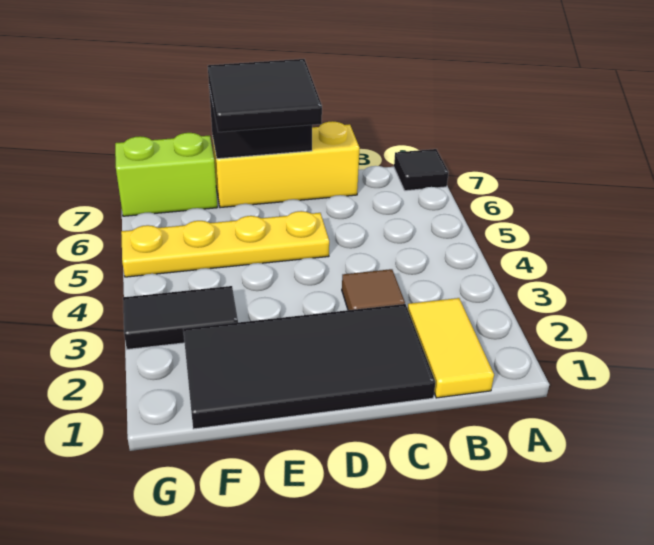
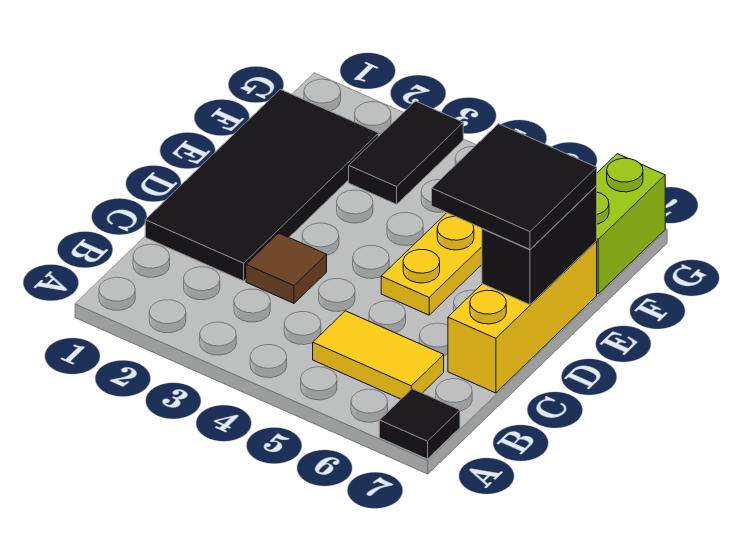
yellow tile B1:B2 level 1 -> yellow tile B5:B6 level 1

